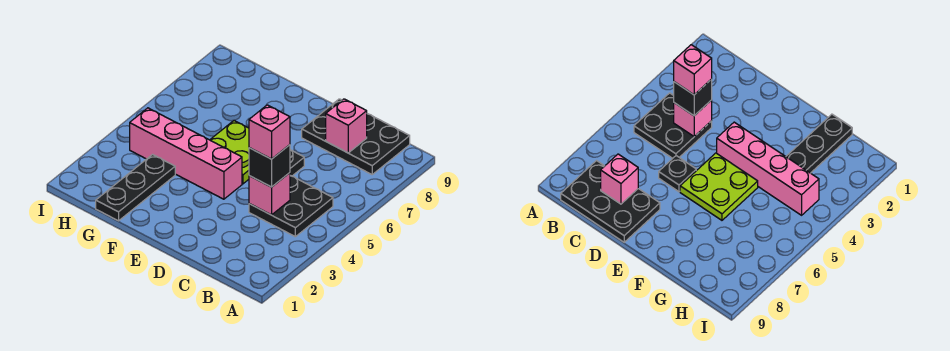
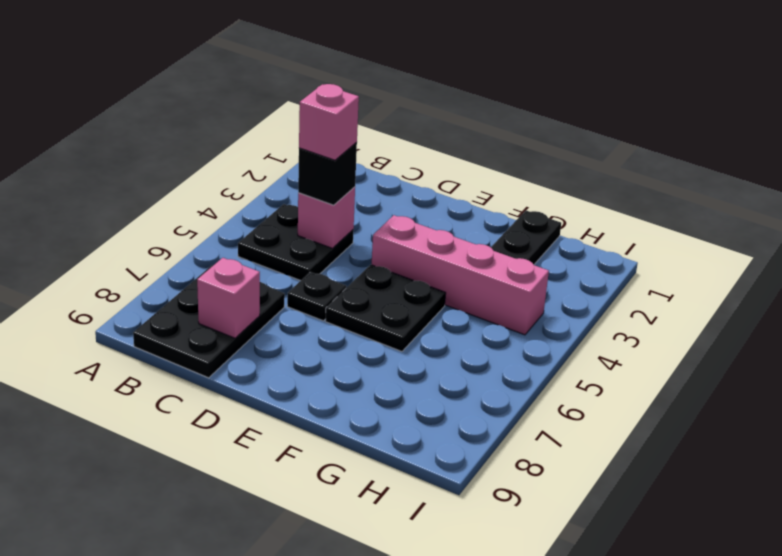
black plate B8:D9 level 1 -> black plate B7:C9 level 1
lime plate E5:F6 level 1 -> black plate E5:F6 level 1

